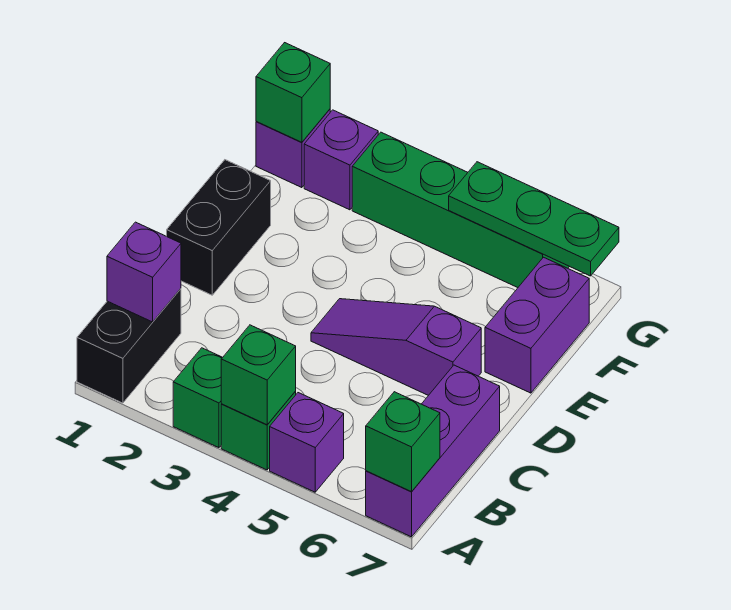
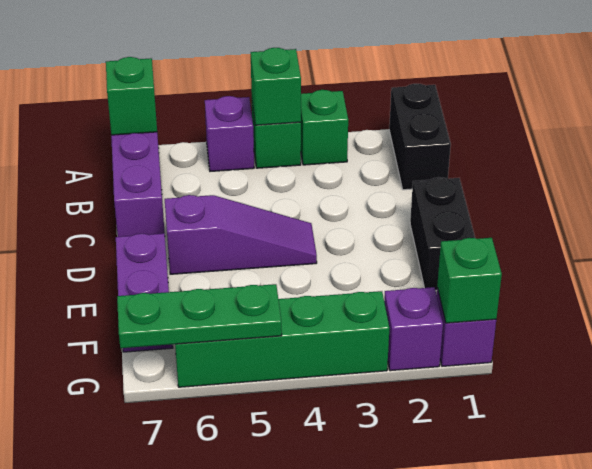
purple brick B1 level 2 -> none

